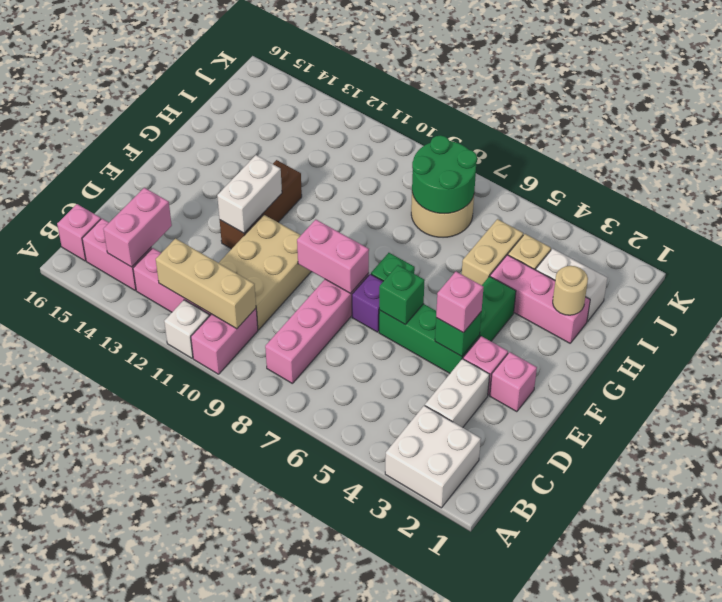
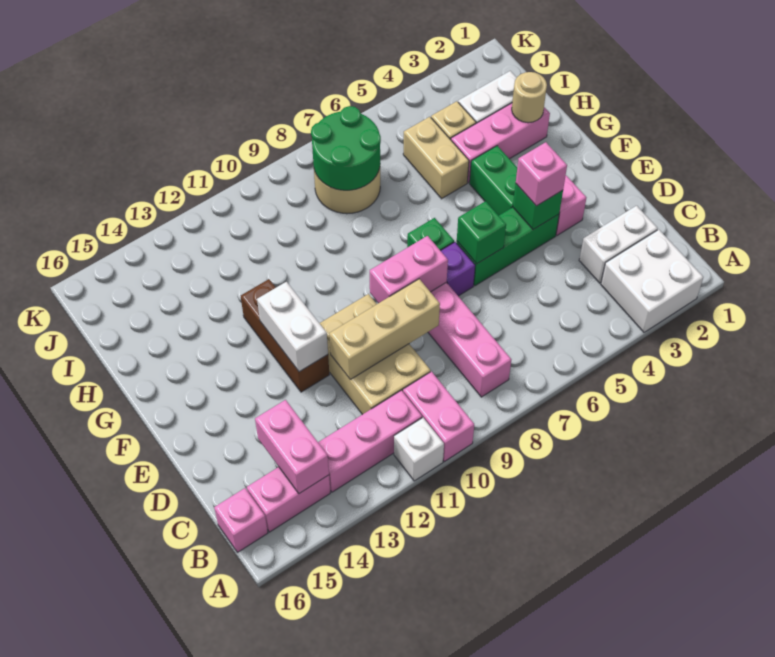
tan brick B10:B12 level 2 -> tan brick D9:D11 level 2
white brick C3:D3 level 1 -> white brick C2:C3 level 1
pink brick E2 level 1 -> none

